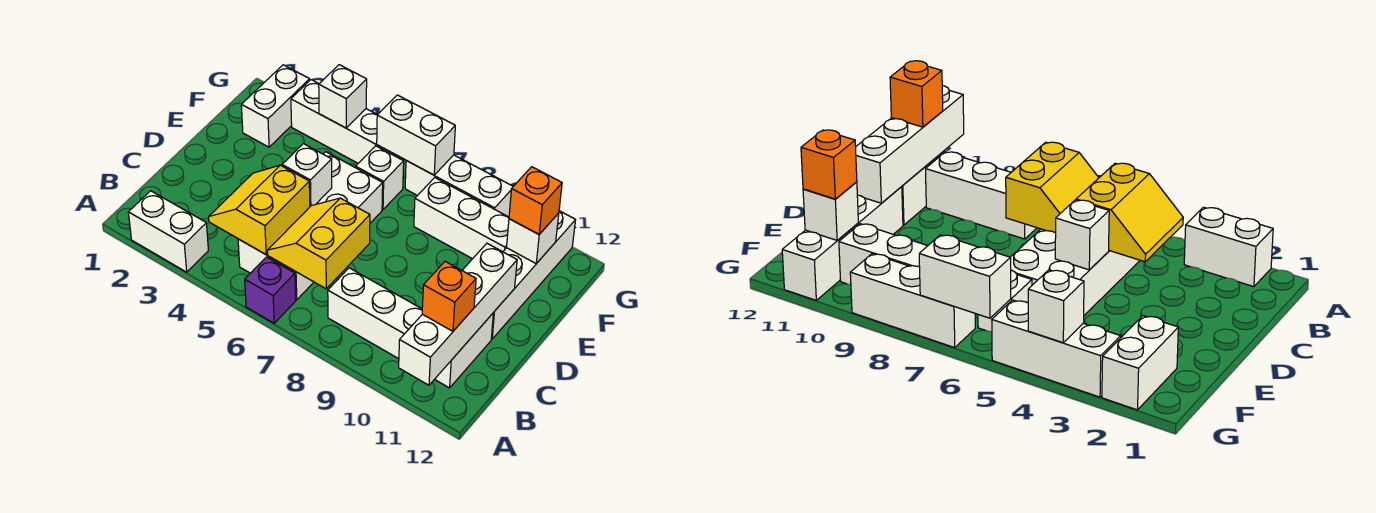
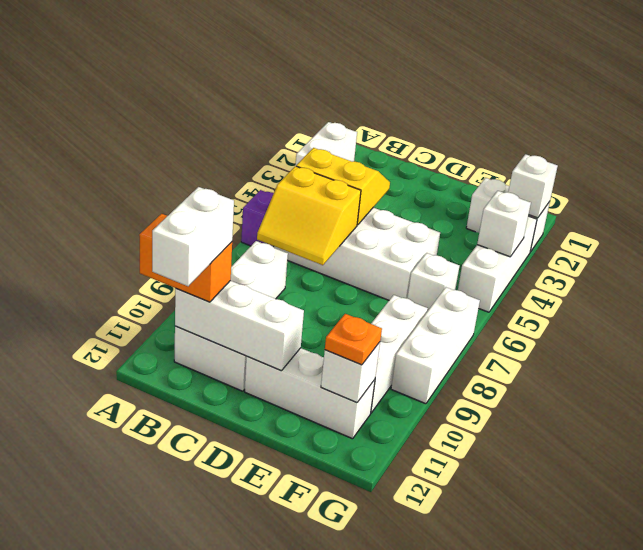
white brick A11:D11 level 2 -> white brick B11:D11 level 2
yellow slope B6:C7 level 2 top 7 -> yellow slope B6:C7 level 2 top 6
orange brick B11 level 3 -> orange brick A11:B11 level 3
white brick D5 level 2 -> white brick G2 level 2
white brick D11:G11 level 1 -> white brick D11:F11 level 1
orange brick F11 level 3 -> orange plate F11 level 3
white brick G6:G7 level 2 -> white brick B11:B12 level 4

